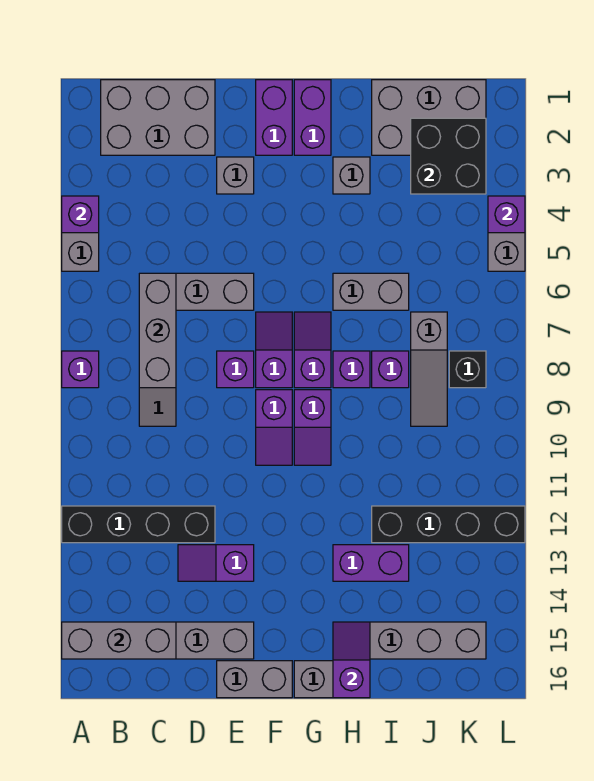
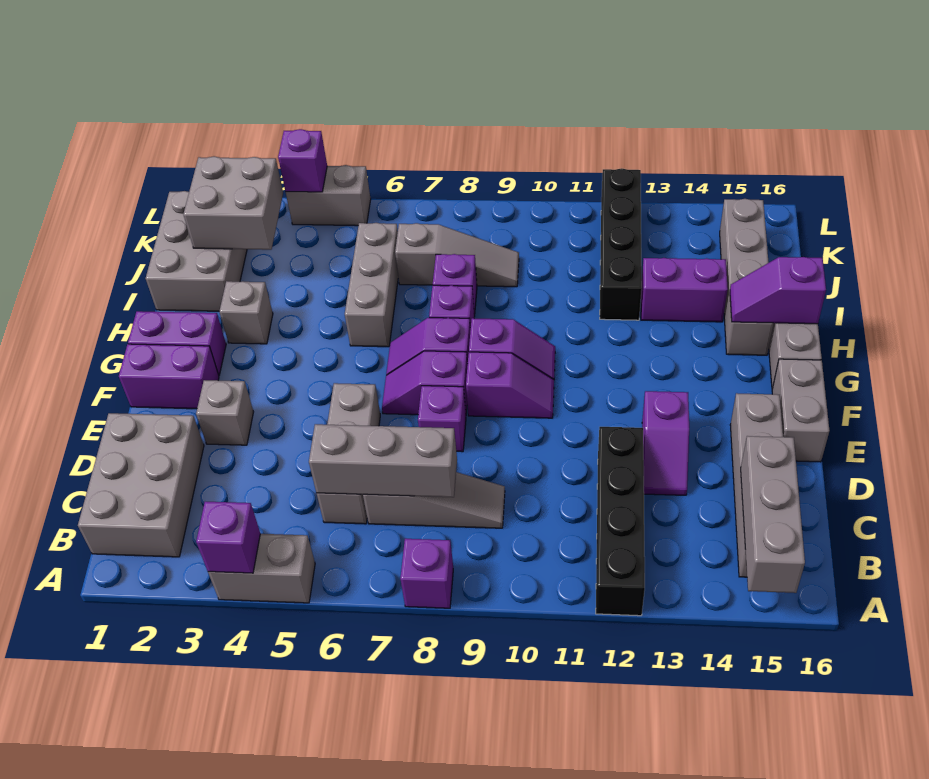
grey brick H6:I6 level 1 -> grey brick H6:J6 level 1
purple brick H13:I13 level 1 -> purple brick I13:I14 level 1
black brick J2:K3 level 2 -> grey brick J2:K3 level 2
black brick K8 level 1 -> none

